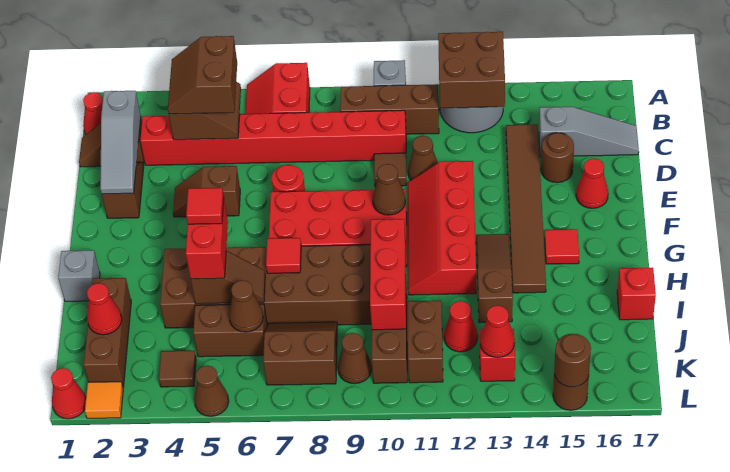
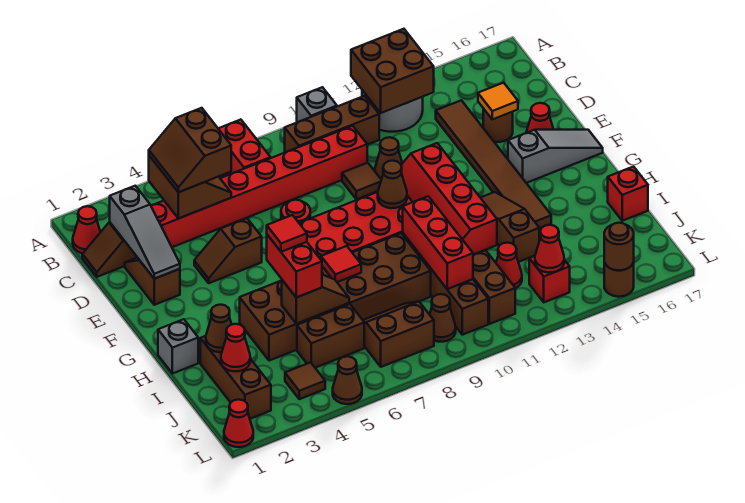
grey slope C15:C17 level 1 top 15 -> grey slope F15:F17 level 1 top 15
red tile G15 level 1 -> none
brown cone J6 level 2 -> brown cone I2 level 2
orange tile L2 level 1 -> orange tile D15 level 2

